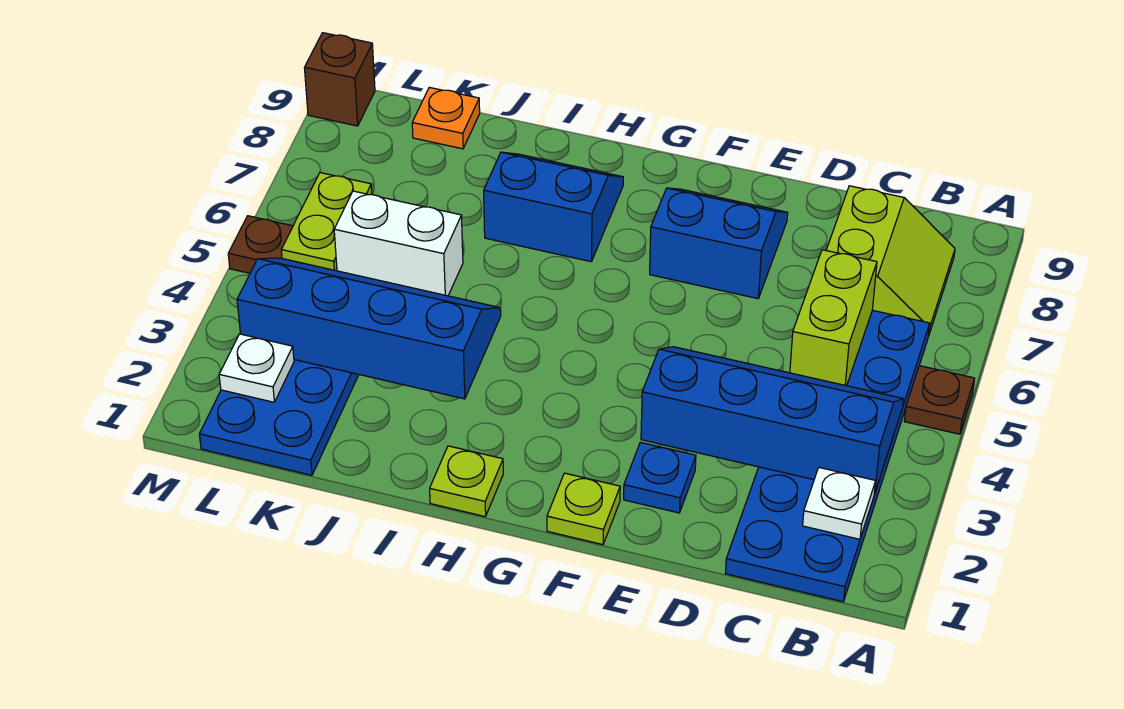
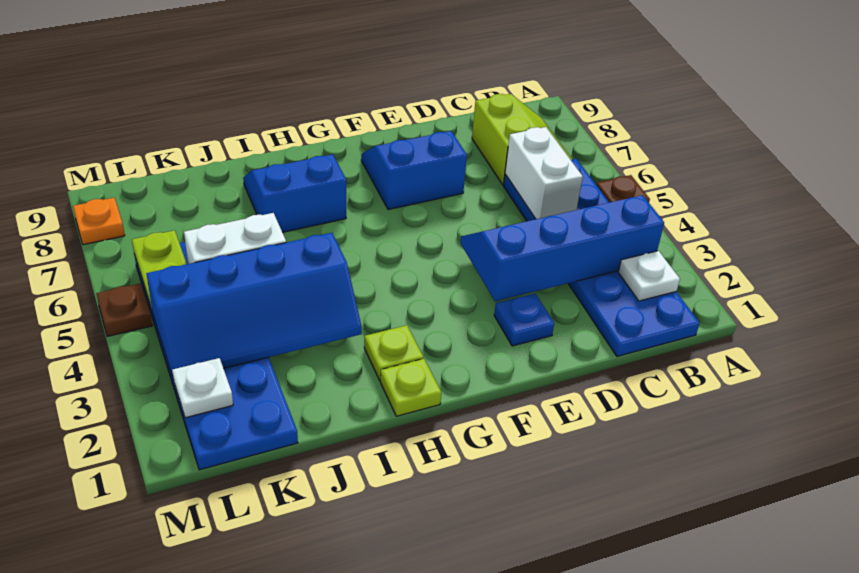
lime brick C5:C6 level 2 -> white brick C5:C6 level 2
lime plate F1 level 1 -> lime plate H2 level 1
blue slope I3:L4 level 2 top 3 -> blue slope I3:L4 level 2 top 4
orange plate K9 level 1 -> orange plate M8 level 1
brown brick M9 level 1 -> none

